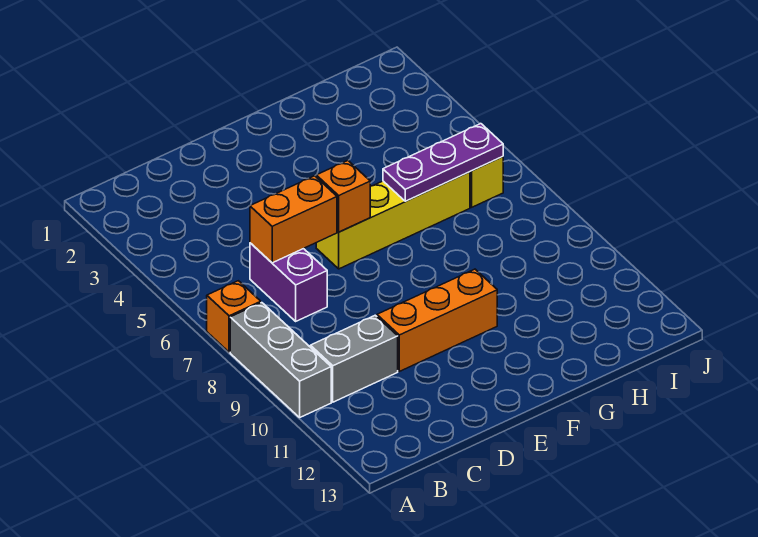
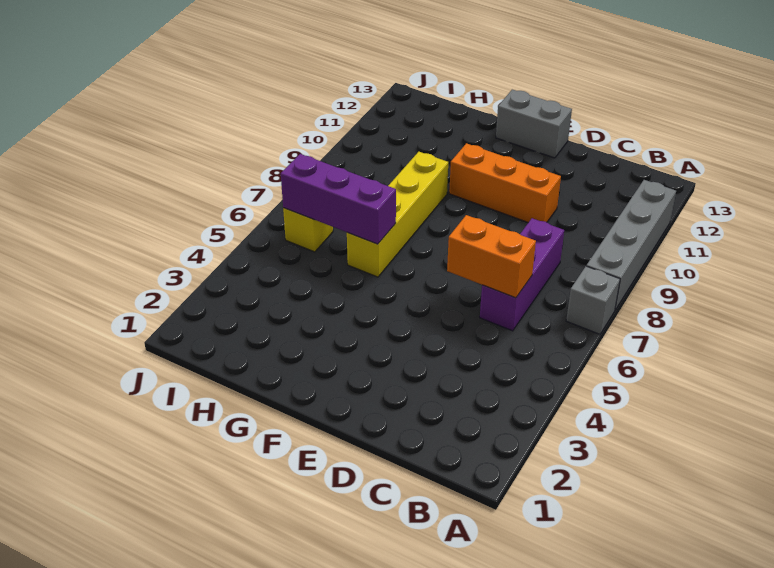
orange brick A7 level 1 -> grey brick A7 level 1
grey brick A8:A10 level 1 -> grey brick A8:A11 level 1
grey brick B10:C10 level 1 -> grey brick E13:F13 level 1
purple brick C6:C7 level 1 -> purple brick C6:C8 level 1
yellow brick E6:H6 level 1 -> yellow brick G6:G9 level 1
orange brick E6 level 2 -> none
purple plate G6:I6 level 2 -> purple brick G6:I6 level 2

